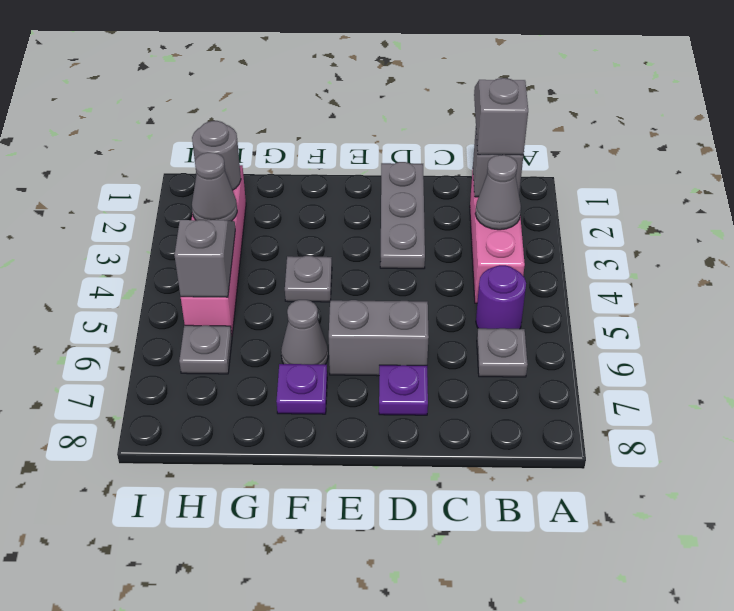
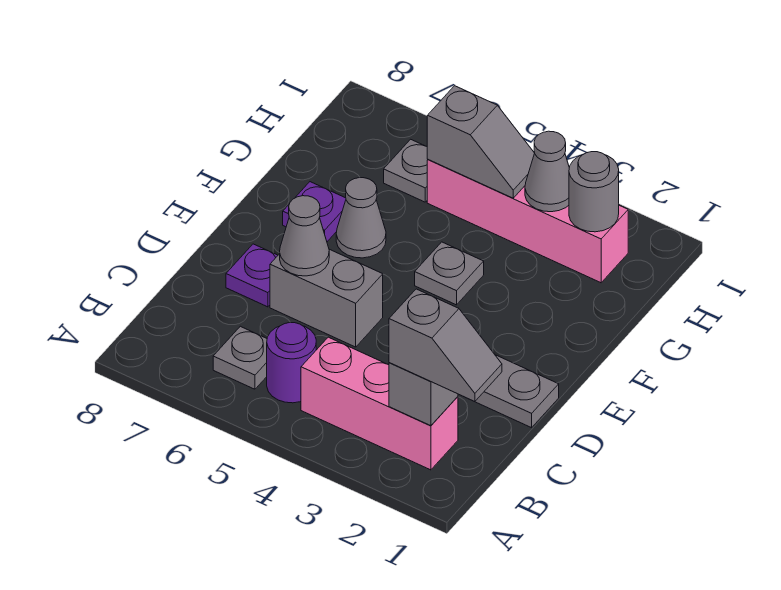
grey cone B3 level 2 -> grey cone D6 level 2
grey brick D6:E6 level 1 -> grey brick D5:D6 level 1

